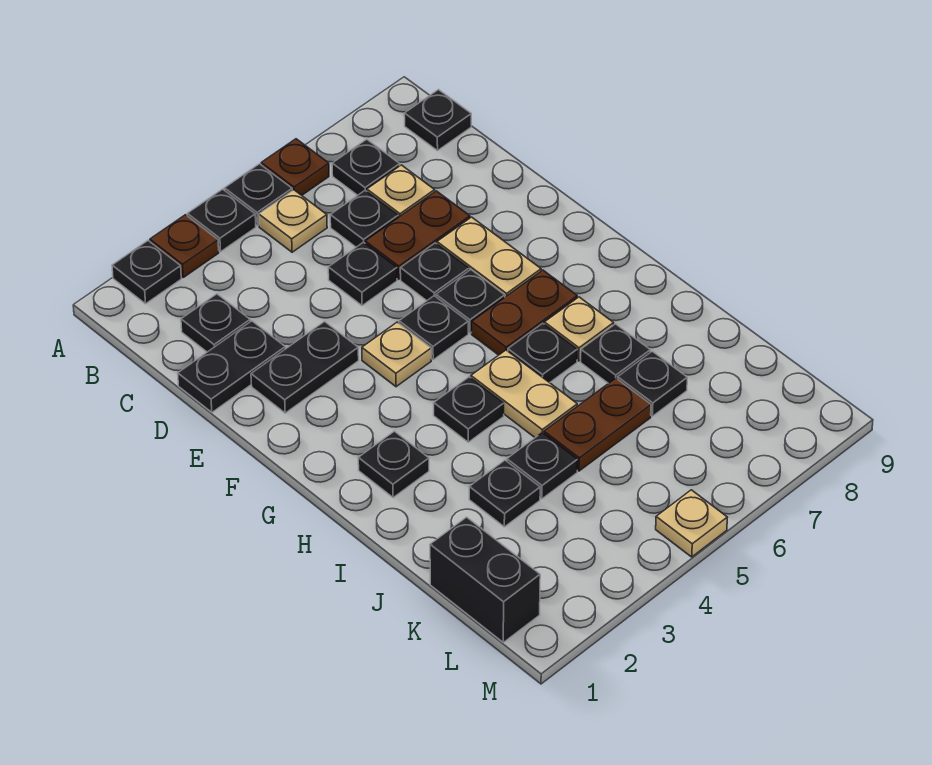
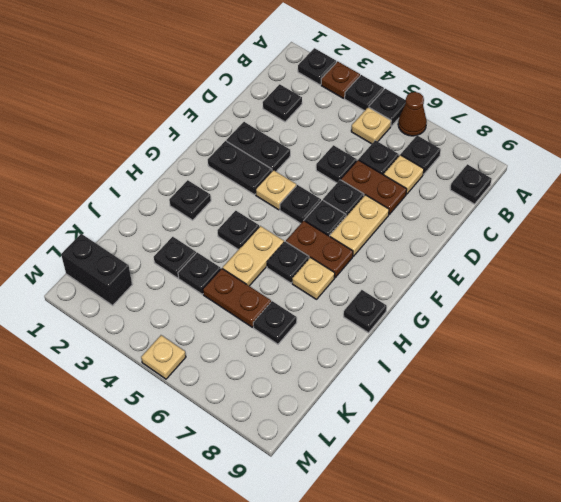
brown plate A6 level 1 -> brown cone A6 level 1
black plate D1:D2 level 1 -> black plate F2:F3 level 1
black plate I7 level 1 -> black plate H9 level 1
black brick K1:L1 level 1 -> black brick L1:L2 level 1

